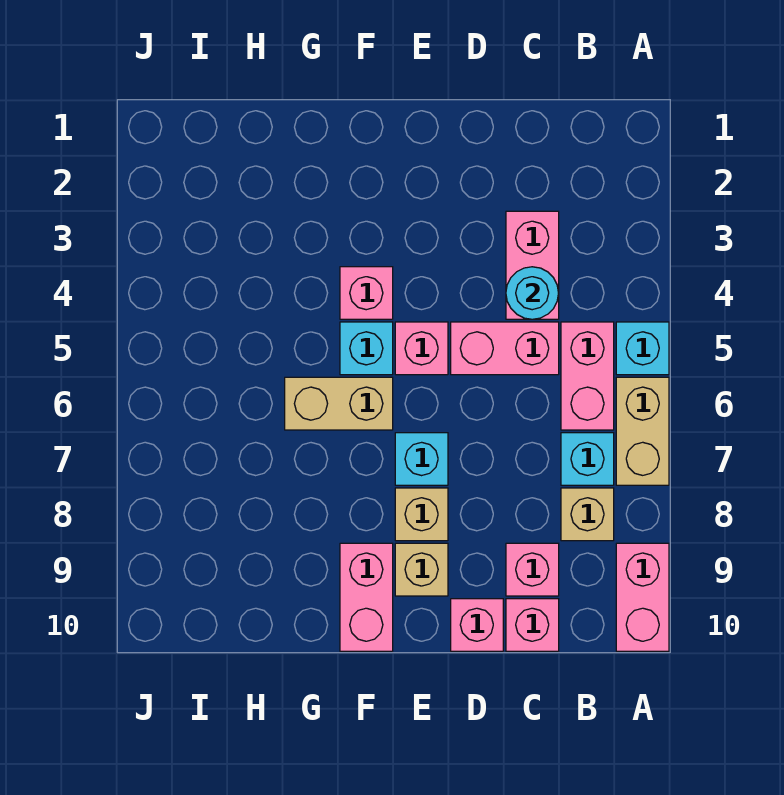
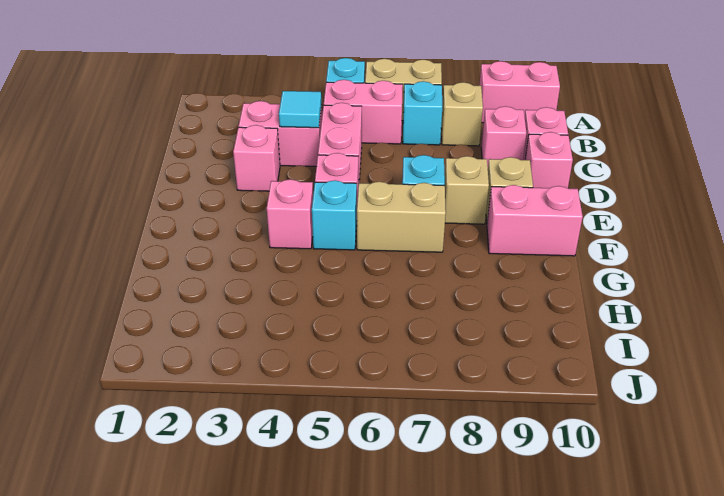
cyan round brick C4 level 2 -> cyan tile C4 level 2
none -> pink brick D3 level 1
tan brick F6:G6 level 1 -> tan brick F6:F7 level 1

